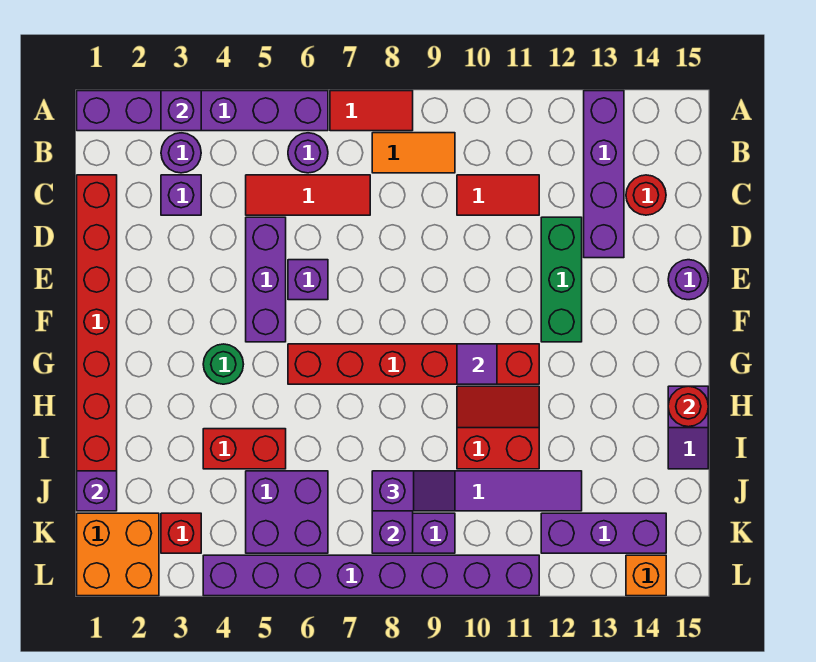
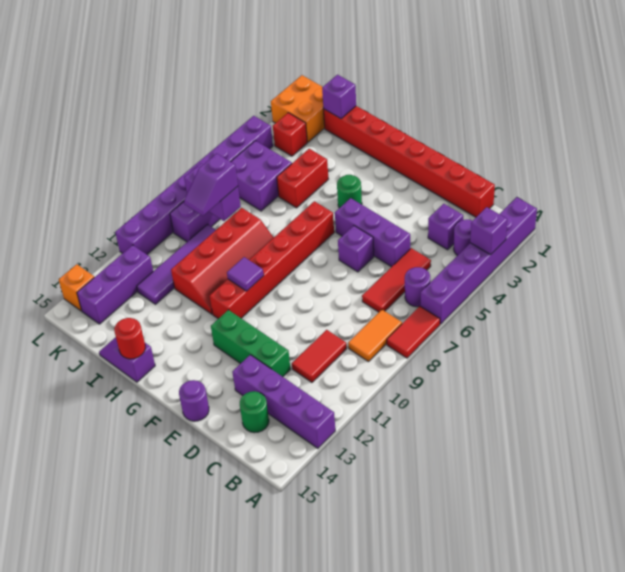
red round brick C14 level 1 -> green round brick C14 level 1
red slope H10:I11 level 1 top I -> red slope H8:I11 level 1 top I

